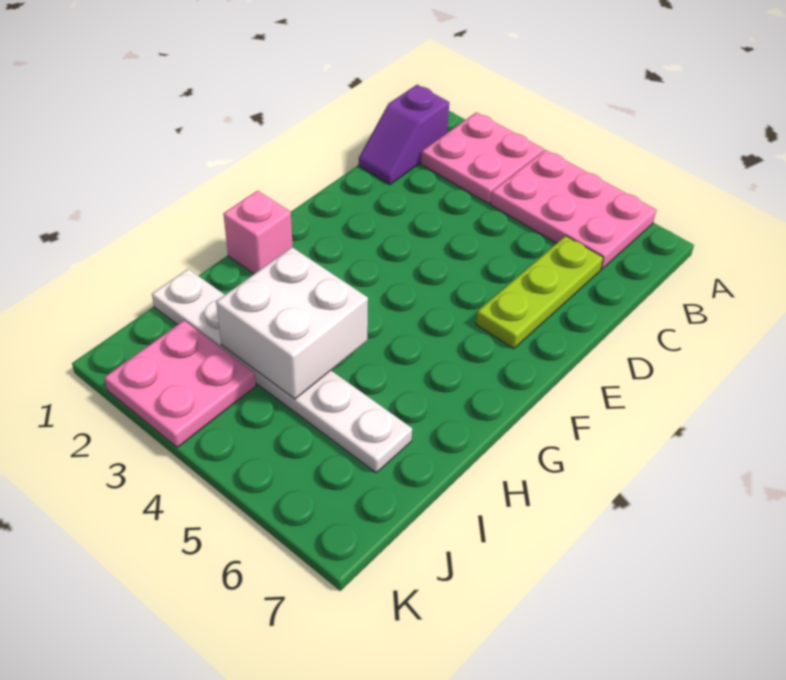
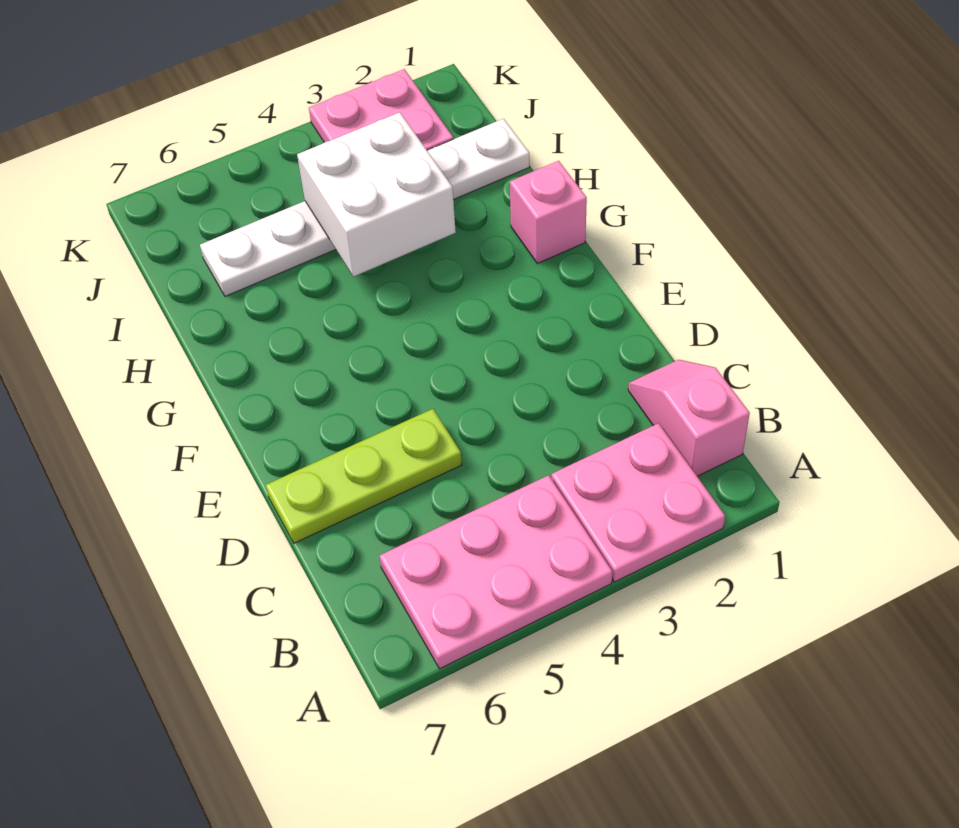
purple slope B1:C1 level 1 top B -> pink slope B1:C1 level 1 top B
lime plate C6:E6 level 1 -> lime plate D5:D7 level 1

